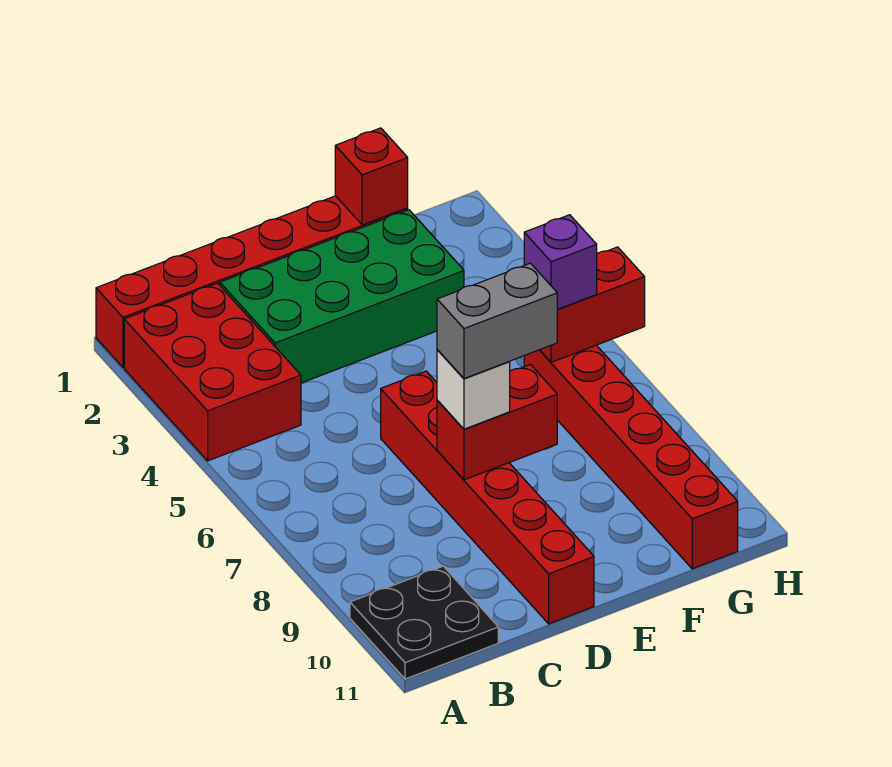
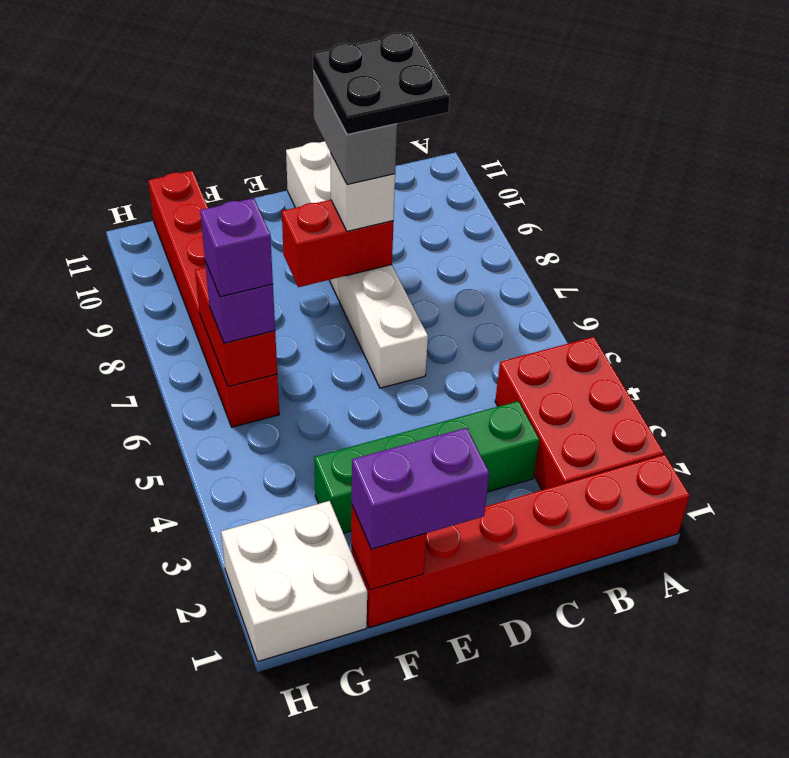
black plate A10:B11 level 1 -> black plate C8:D9 level 5
green brick C2:F3 level 1 -> green brick C3:F3 level 1
red brick D6:D11 level 1 -> white brick D6:D11 level 1
grey brick D8:E8 level 4 -> grey brick D8:D9 level 4
none -> purple brick E1:F1 level 3
none -> white brick G1:H2 level 1
red brick G6:H6 level 2 -> red brick G6:G7 level 2
none -> purple brick G6 level 4

